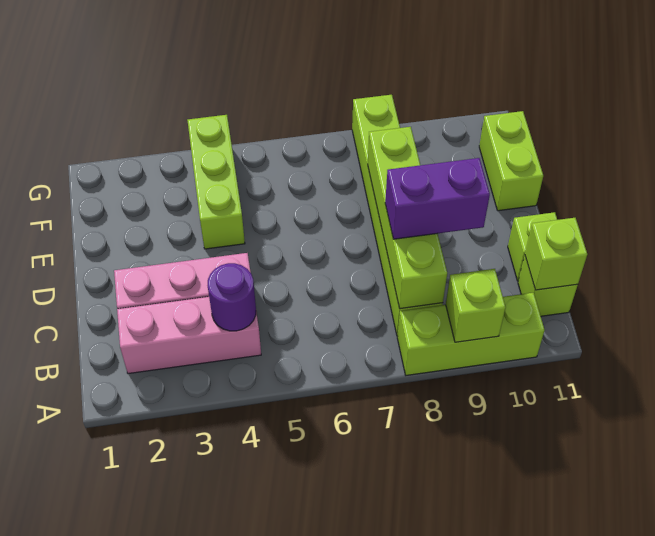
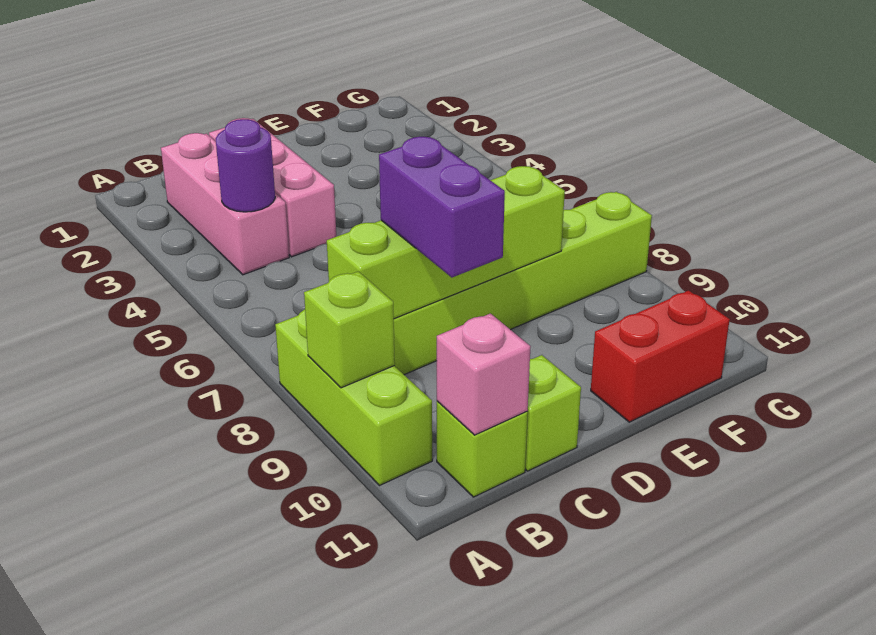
lime brick B11 level 2 -> pink brick B11 level 2
lime brick E4:G4 level 1 -> none
lime brick E11:F11 level 1 -> red brick E11:F11 level 1

